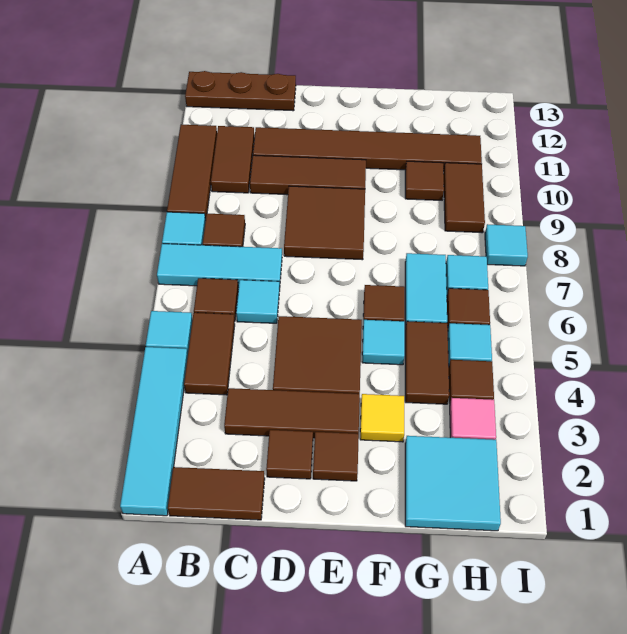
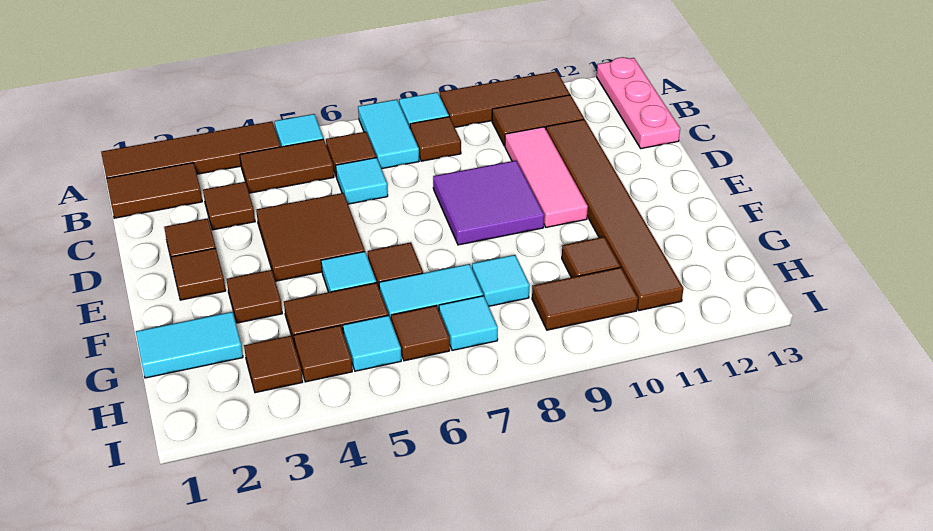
cyan tile A1:A4 level 1 -> brown tile A1:A4 level 1
cyan tile A7:C7 level 1 -> cyan tile A7:B7 level 1
brown plate A13:C13 level 1 -> pink plate A13:C13 level 1
brown tile B1:C1 level 1 -> brown tile B1:B2 level 1
brown tile C3:E3 level 1 -> brown tile C3 level 1
brown tile C10:E10 level 1 -> pink tile C10:E10 level 1
brown tile D8:E9 level 1 -> purple tile D8:E9 level 1
yellow tile F3 level 1 -> brown tile F3 level 1
cyan tile G1:H2 level 1 -> cyan tile G1:G2 level 1
pink tile H3 level 1 -> brown tile H3 level 1
cyan tile I8 level 1 -> cyan tile G8 level 1

